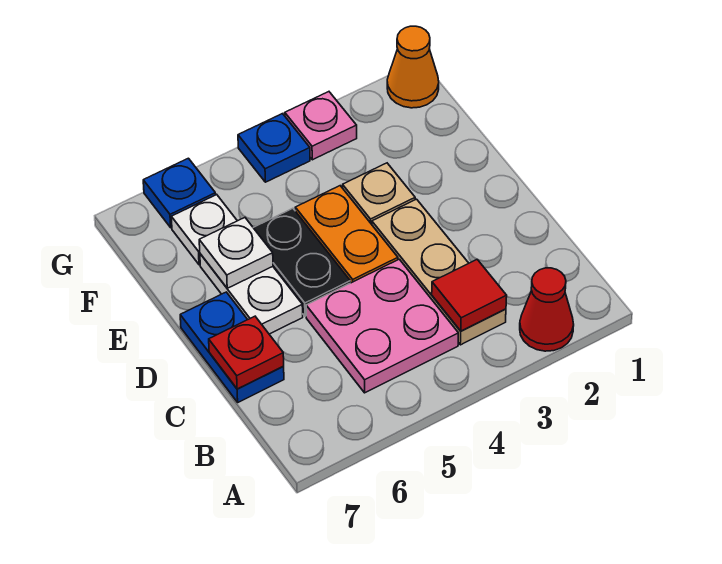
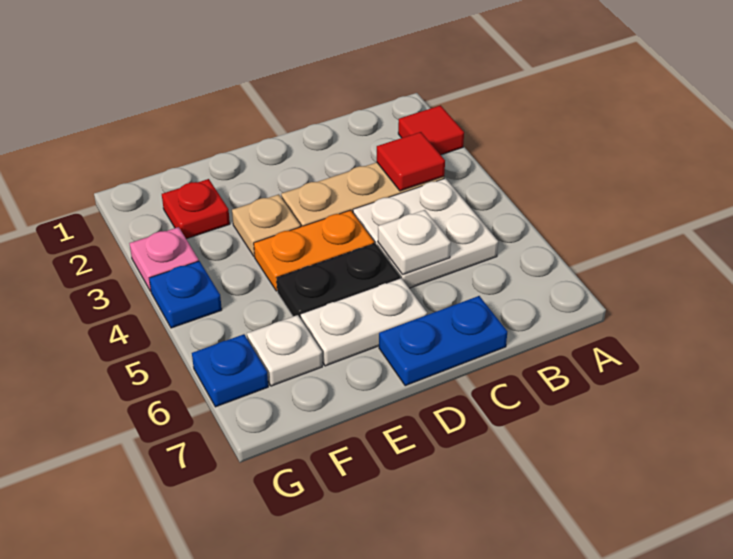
red cone A2 level 1 -> red tile A2 level 1
pink plate B4:C5 level 1 -> white plate B4:C5 level 1
red plate C7 level 2 -> red plate F2 level 1
white plate E6 level 2 -> white plate C5 level 2
orange cone G1 level 1 -> none

